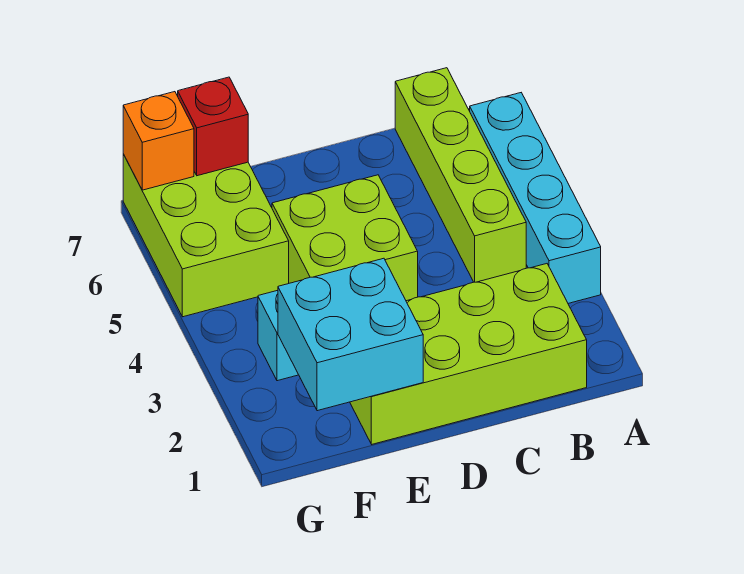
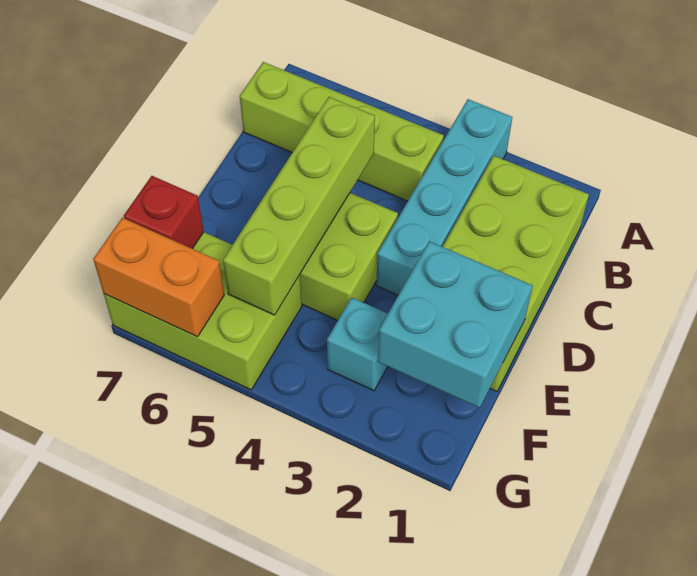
cyan brick A3:A6 level 1 -> cyan brick A3:D3 level 1
none -> lime brick C5:F5 level 2
orange brick G7 level 2 -> orange brick G6:G7 level 2

